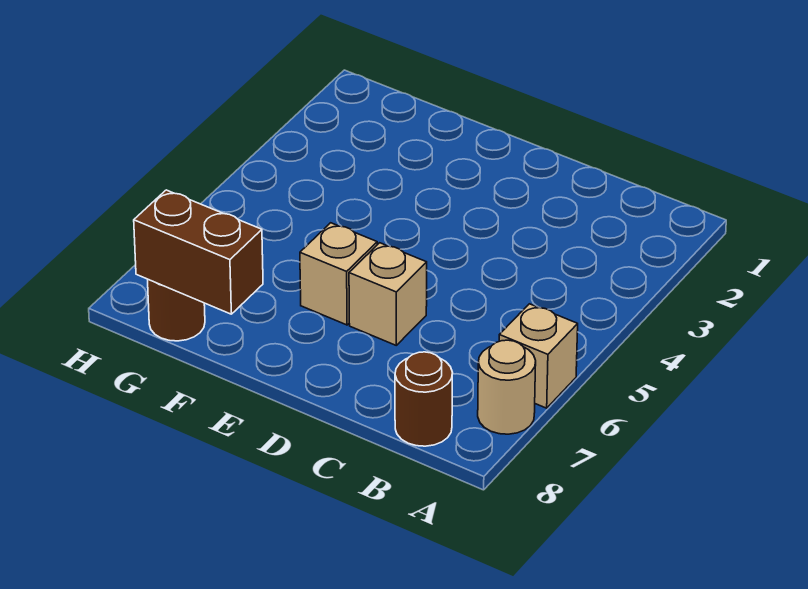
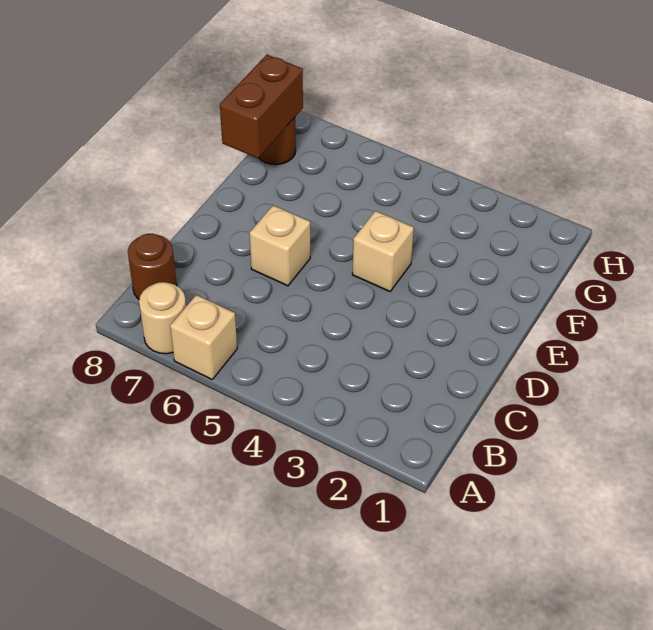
tan brick E6 level 1 -> tan brick E4 level 1

